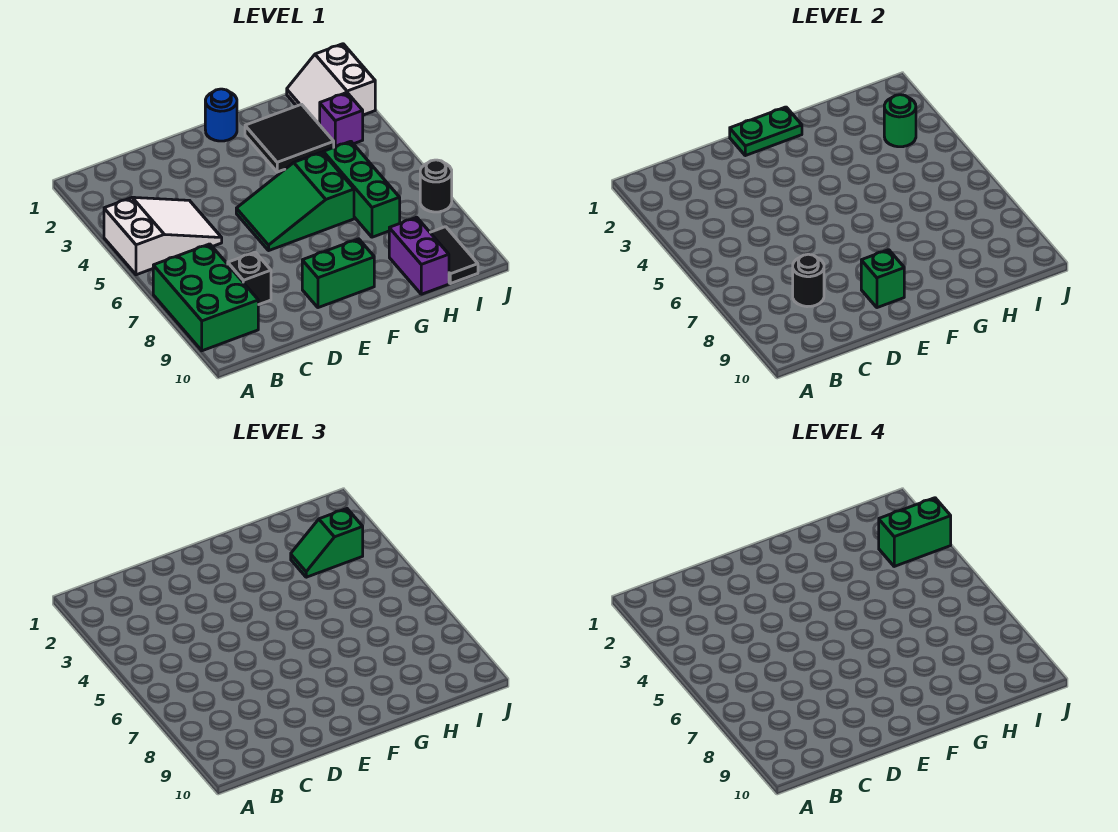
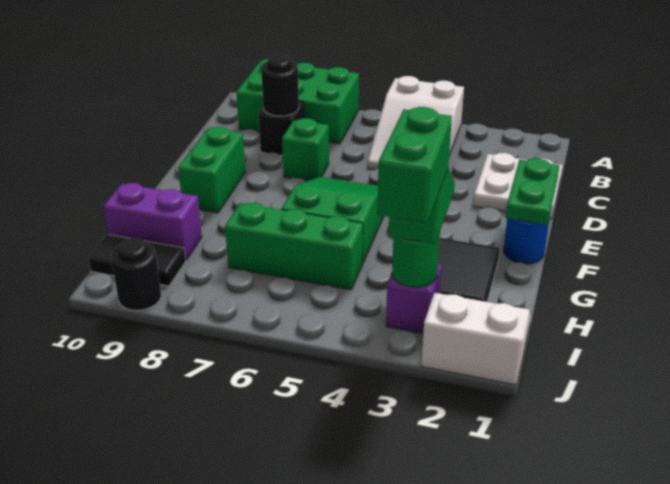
none -> white plate C1:D2 level 1
green brick E9 level 2 -> green brick D7 level 1
black round brick J7 level 1 -> black round brick J9 level 1

